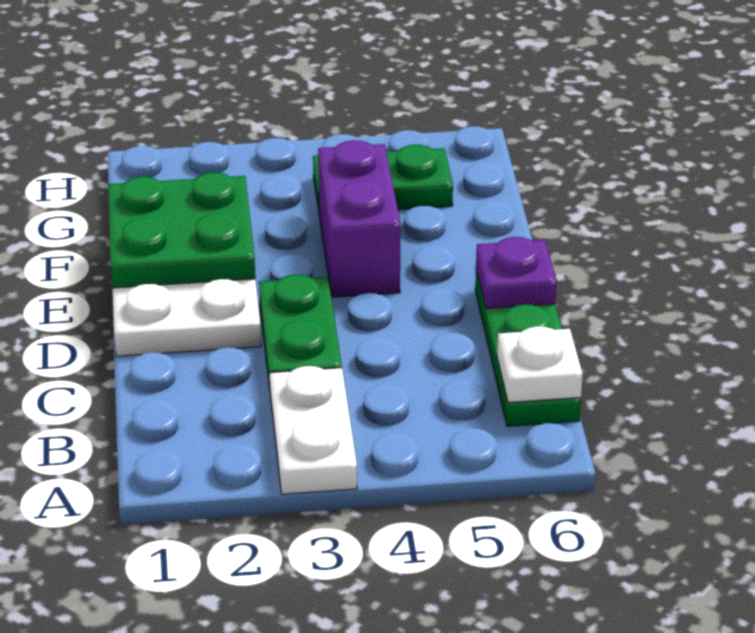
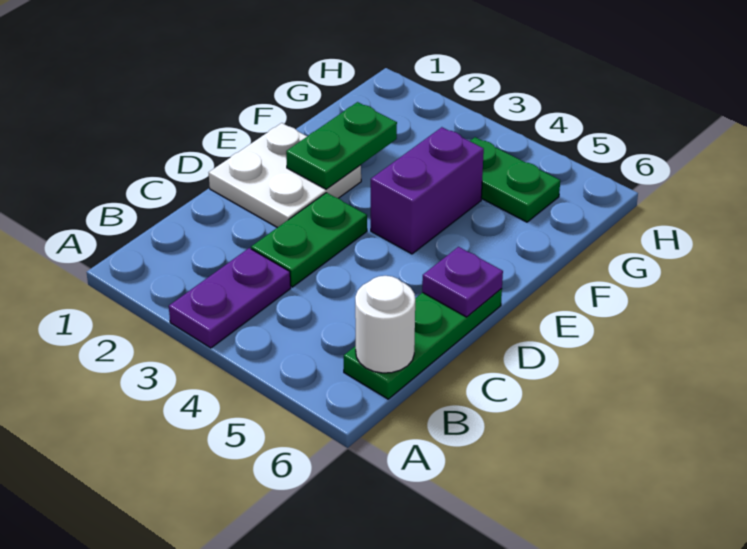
white plate A3:B3 level 1 -> purple plate A3:B3 level 1
white plate B6 level 2 -> white round brick B6 level 2
green plate E1:F2 level 2 -> green plate E2:F2 level 2

